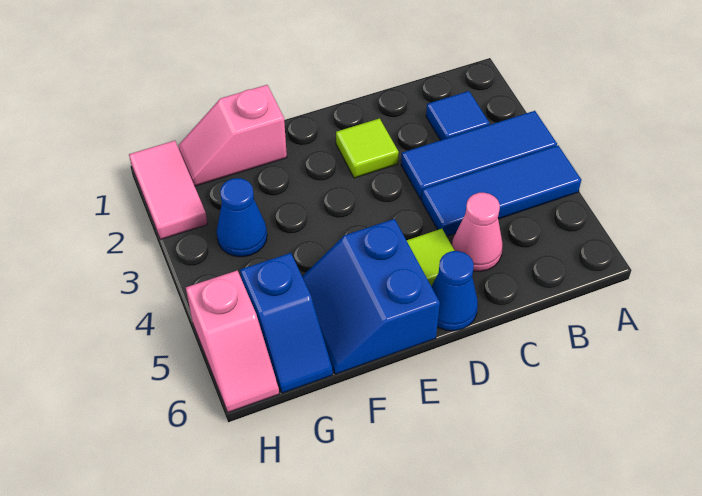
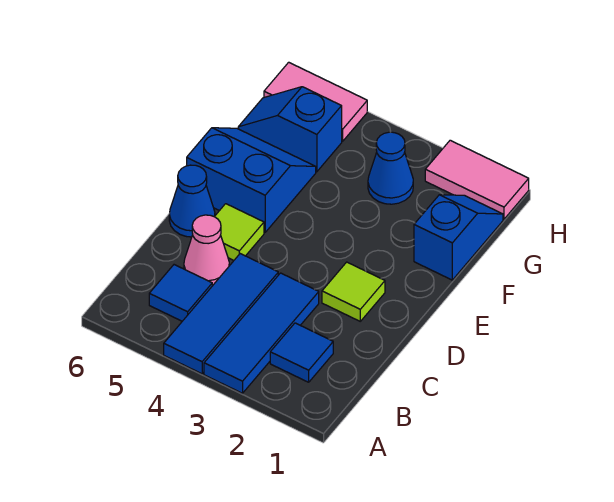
none -> blue tile B5 level 1
pink slope F1:G1 level 1 top F -> blue slope F1:G1 level 1 top F
pink slope H5:H6 level 1 top 5 -> pink tile H5:H6 level 1

